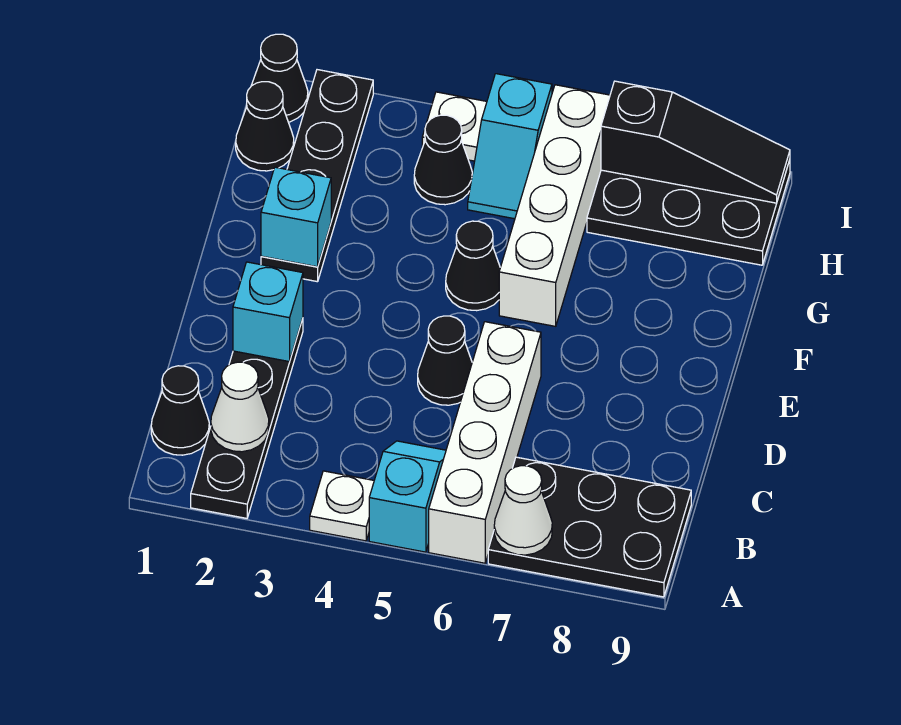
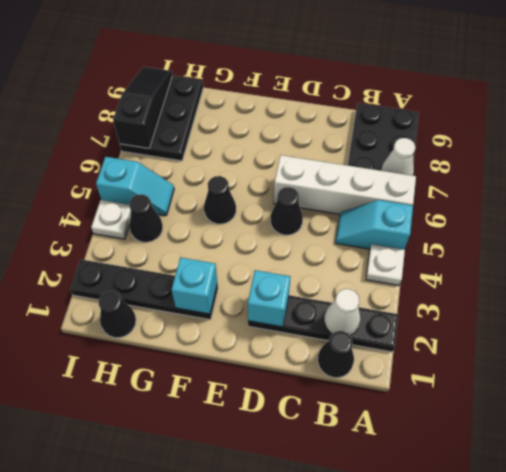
white brick F6:I6 level 1 -> none
black cone I1 level 1 -> none

